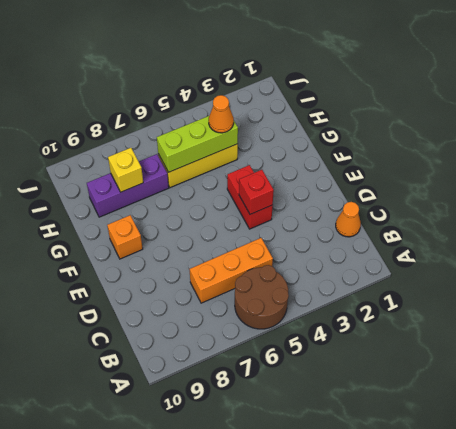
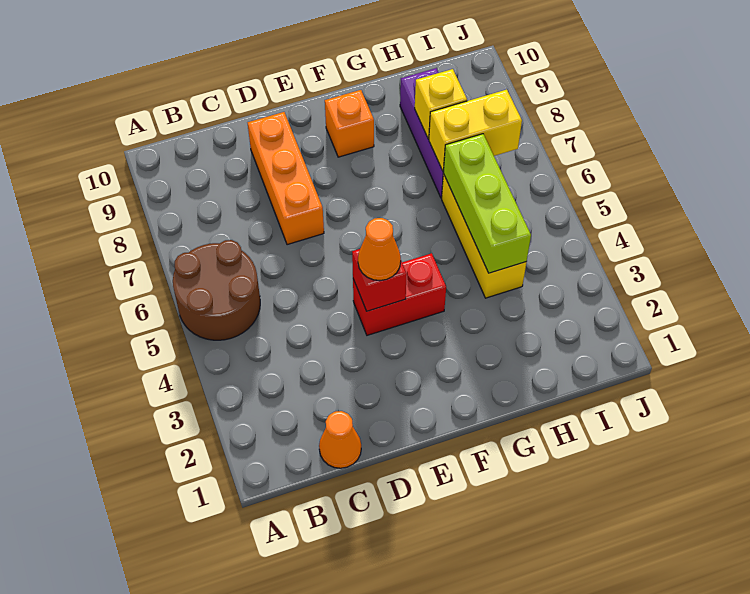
orange brick C5:C7 level 1 -> orange brick D7:D9 level 1
orange cone H4 level 3 -> orange cone E4 level 3
none -> yellow brick H7:I7 level 2

